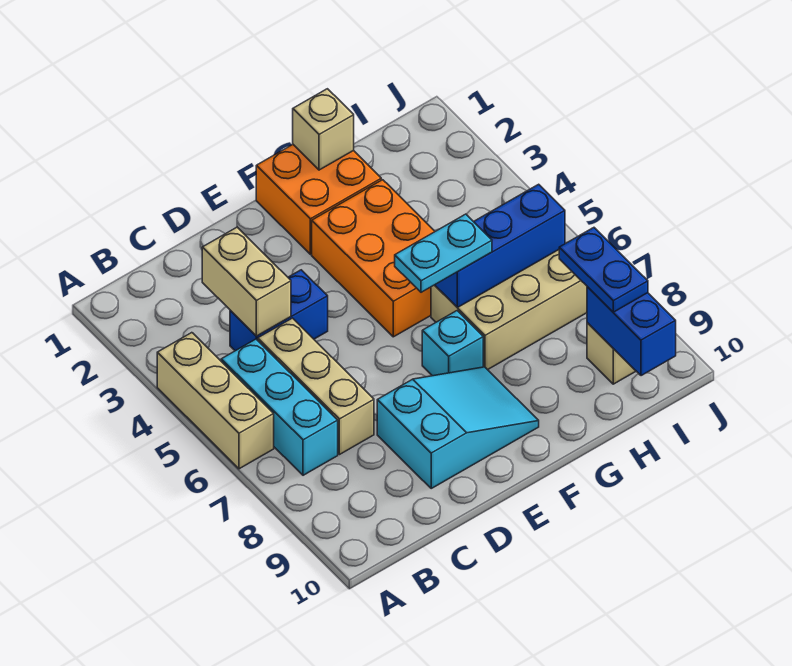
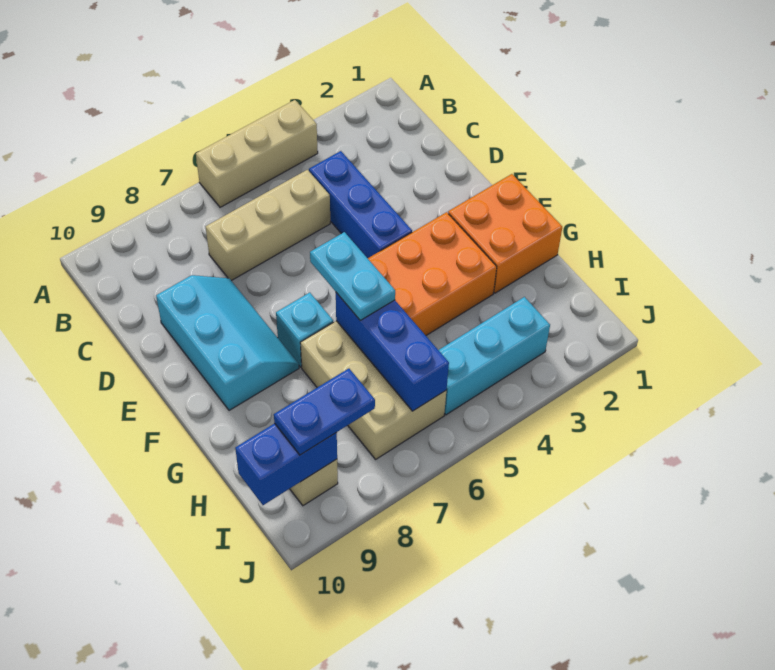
cyan brick B5:B7 level 1 -> cyan brick I3:I5 level 1
tan brick C3:C4 level 2 -> none
blue brick C4:D4 level 1 -> blue brick C4:E4 level 1
cyan slope D8:F9 level 1 top D -> cyan slope D8:F9 level 1 top 9
tan brick G1 level 2 -> none

